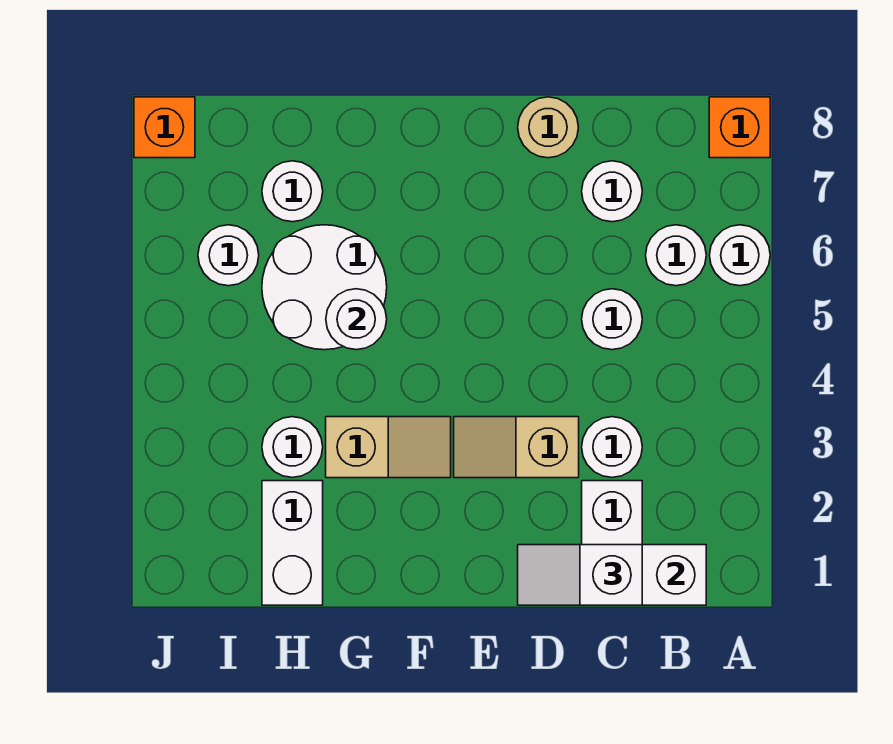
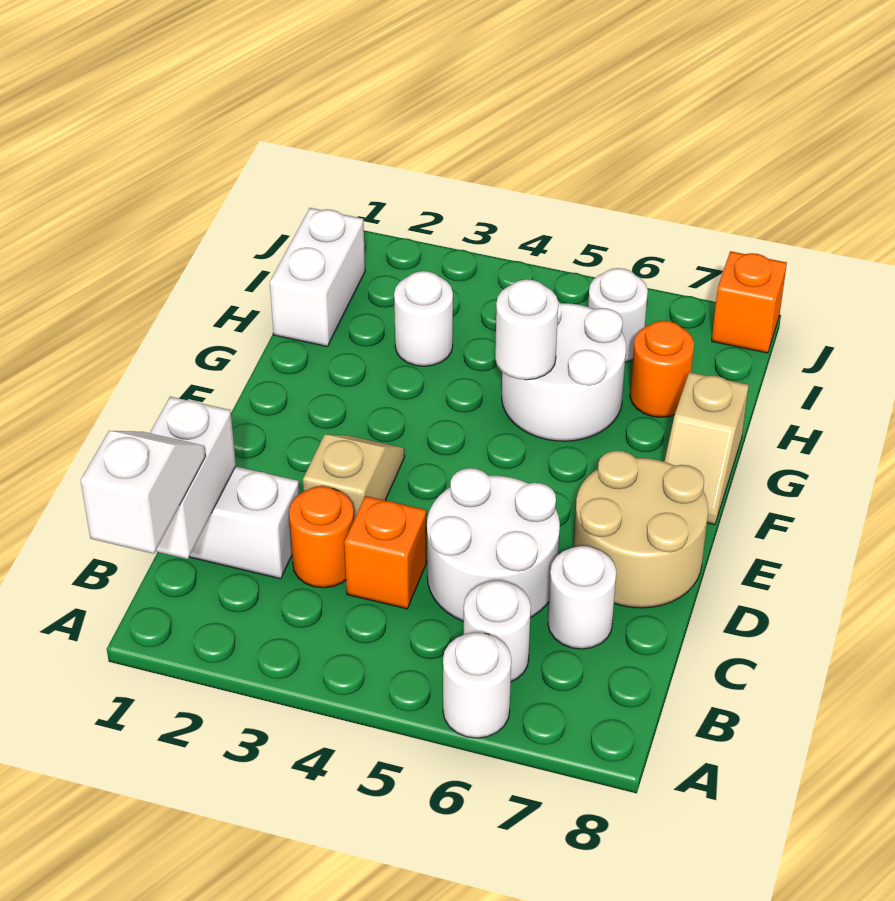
orange brick A8 level 1 -> orange brick C4 level 1
white slope C1:D1 level 3 top C -> white slope A1:B1 level 3 top A
white round brick C3 level 1 -> orange round brick C3 level 1
white round brick C5 level 1 -> white round brick C5:D6 level 1
tan round brick D8 level 1 -> tan round brick D7:E8 level 1
tan slope F3:G3 level 1 top G -> tan slope F8:G8 level 1 top G
white brick H1:H2 level 1 -> white brick H1:I1 level 1
white round brick H7 level 1 -> orange round brick H7 level 1

